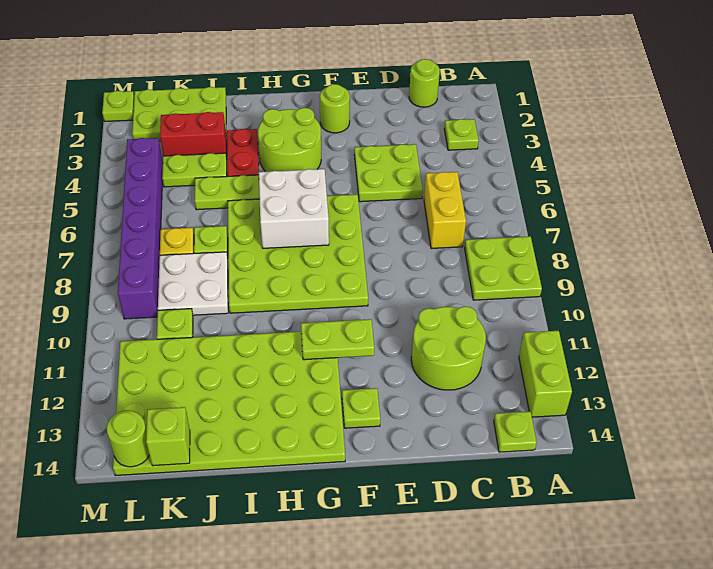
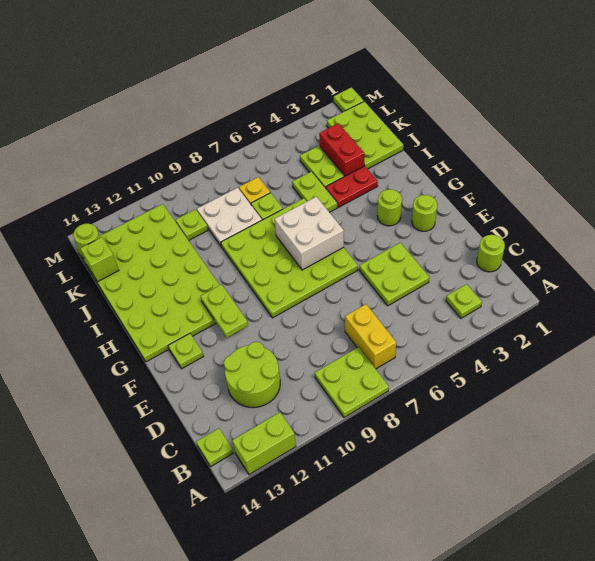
yellow brick C6:C7 level 1 -> yellow brick B7:C7 level 1
lime round brick G3:H4 level 1 -> lime round brick G3 level 1
purple brick L4:L9 level 1 -> none

